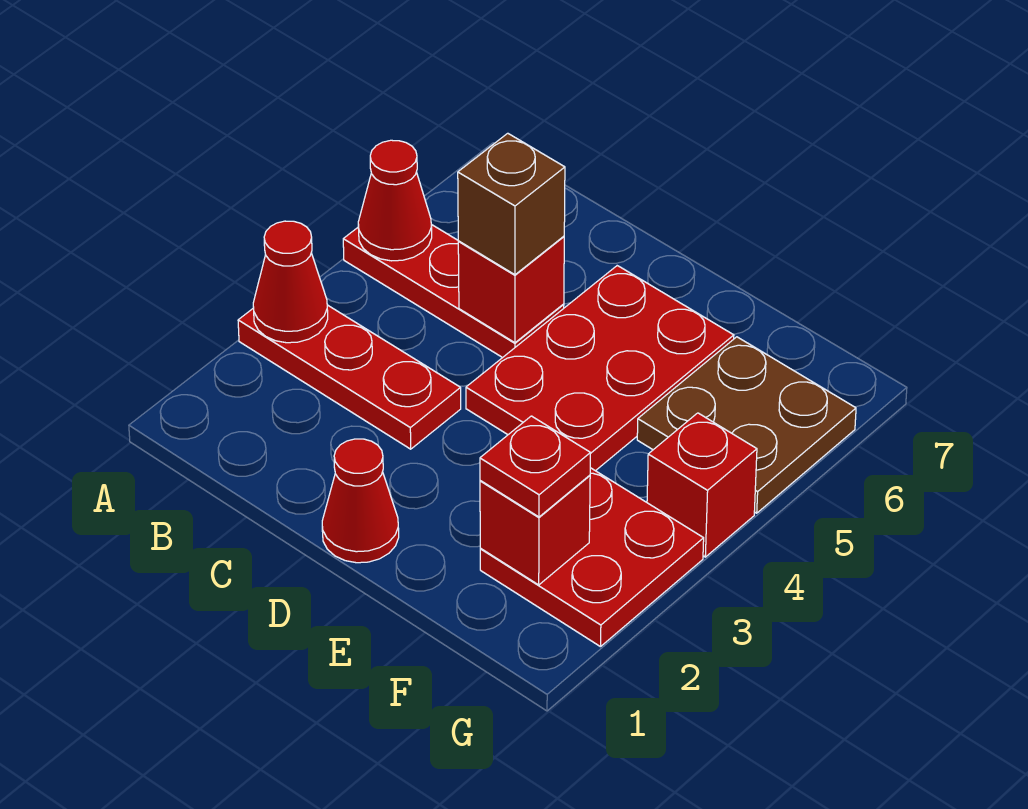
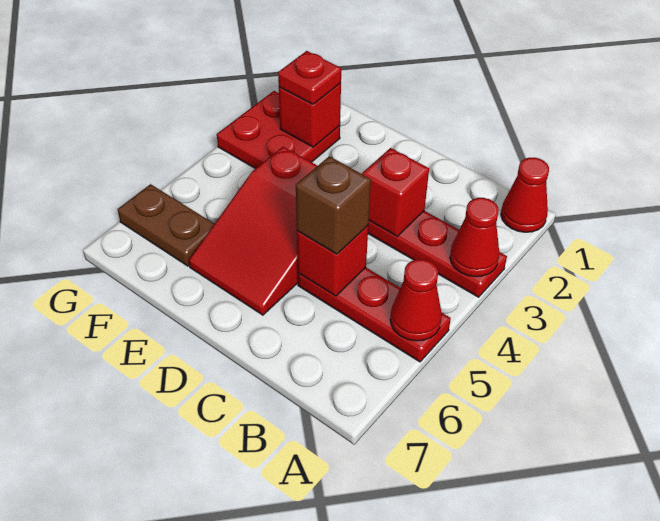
red cone D1 level 1 -> red cone A1 level 1
red plate D4:E6 level 1 -> red slope D4:E6 level 1 top 4
brown plate F5:G6 level 1 -> brown plate F6:G6 level 1
red brick G4 level 1 -> red brick C3 level 2

